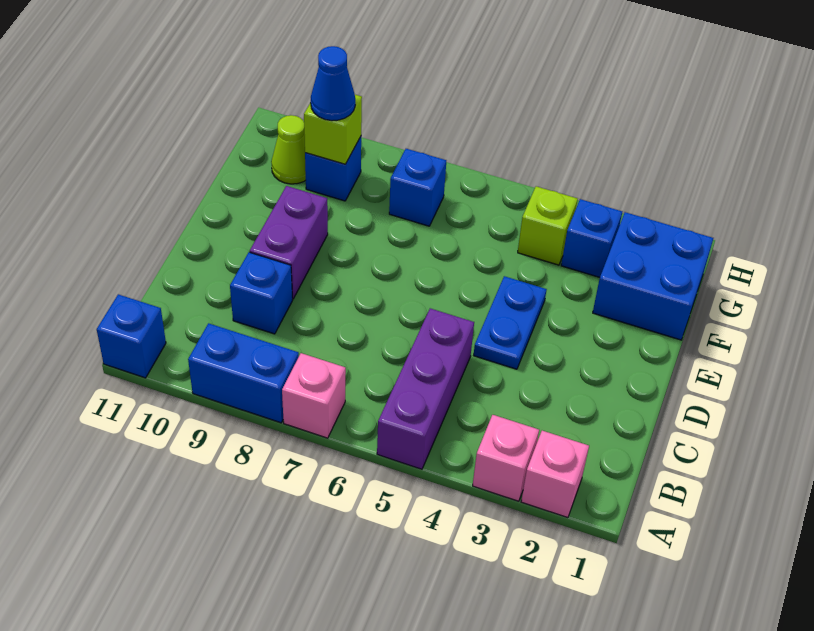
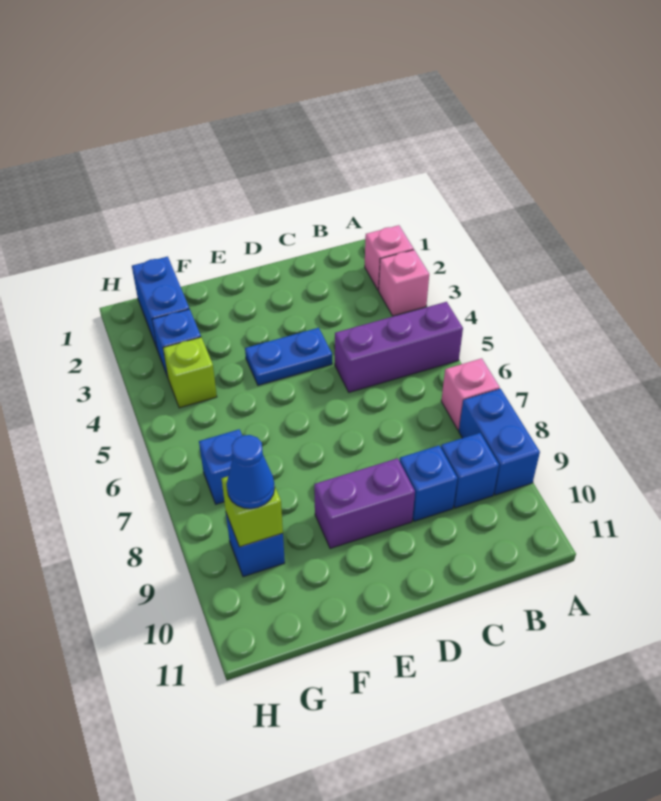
blue brick A11 level 1 -> blue brick B9 level 1
blue brick F1:G2 level 1 -> blue brick G1:G2 level 1
lime cone G10 level 1 -> none

